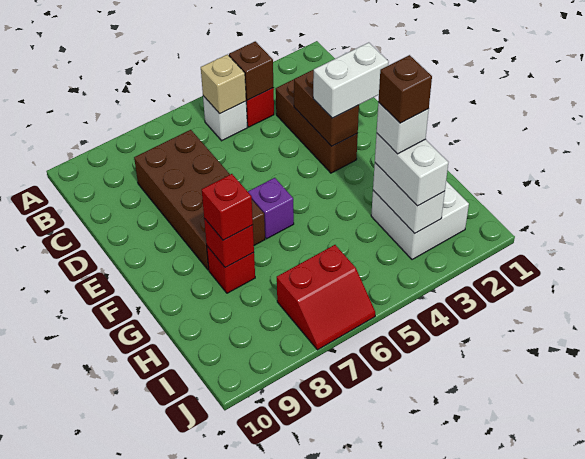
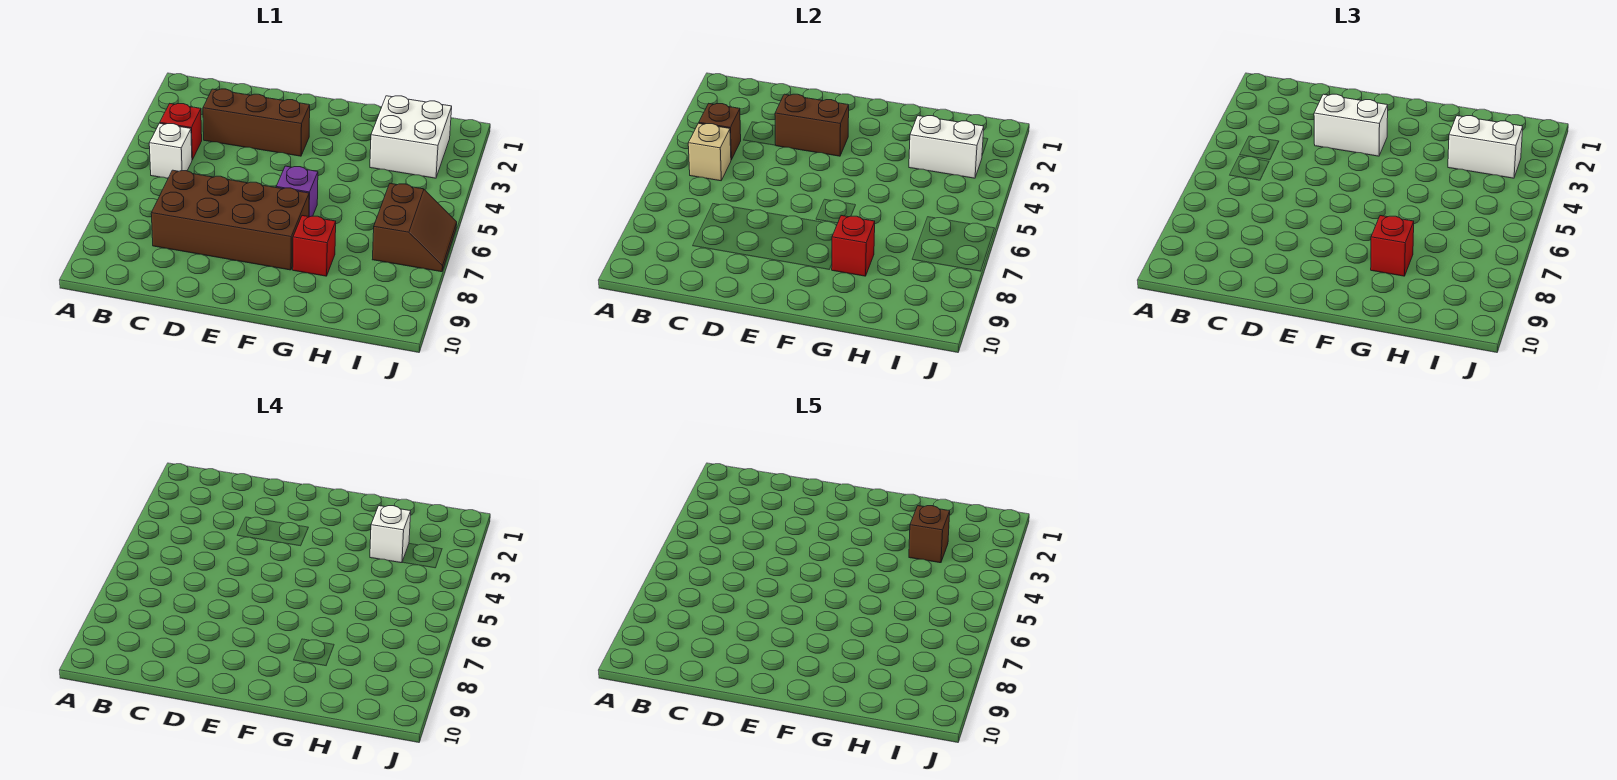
white brick E2:E3 level 3 -> white brick D3:E3 level 3
red slope I6:J7 level 1 top I -> brown slope I6:J7 level 1 top I

